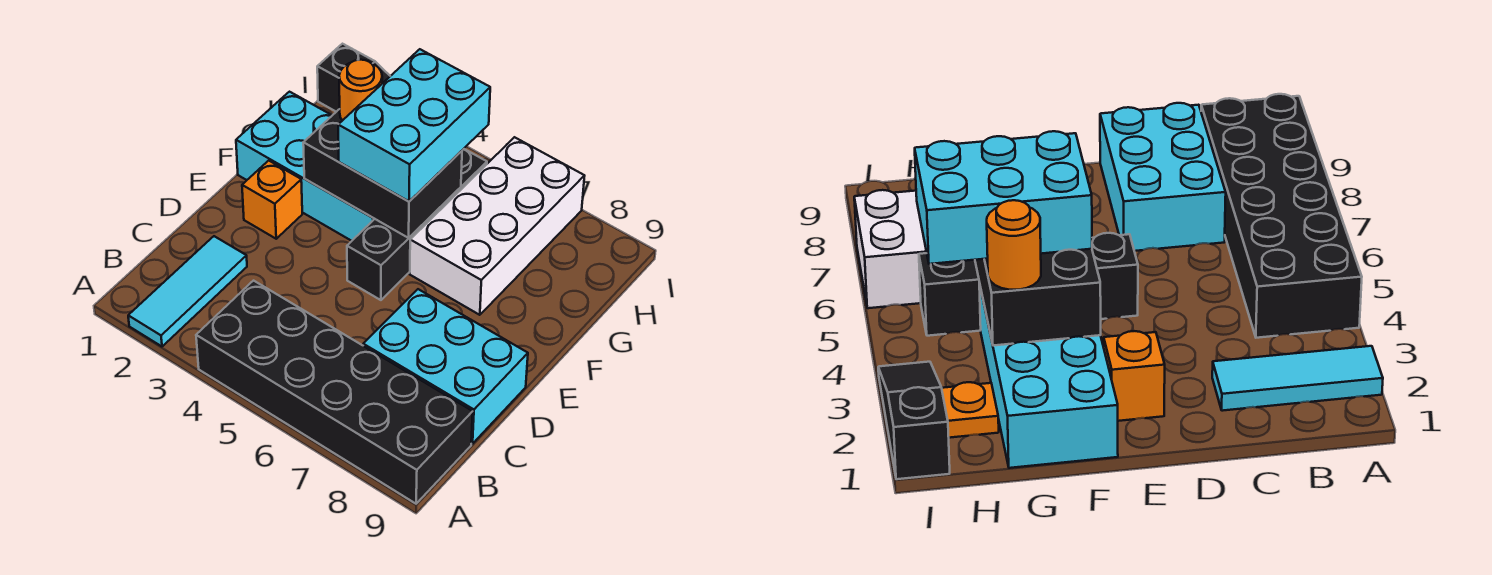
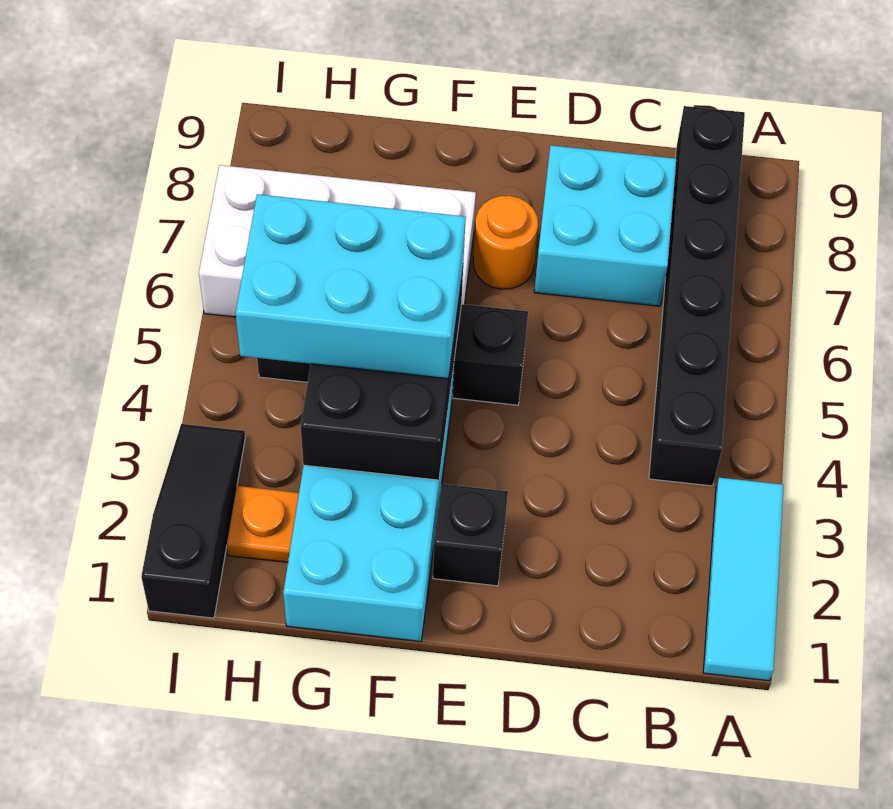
cyan tile A2:C2 level 1 -> cyan tile A1:A3 level 1
black brick A4:B9 level 1 -> black brick B4:B9 level 1
cyan brick C7:D9 level 1 -> cyan brick C7:D8 level 1
orange brick E2 level 1 -> black brick E2 level 1
orange round brick G3 level 3 -> orange round brick E7 level 1

